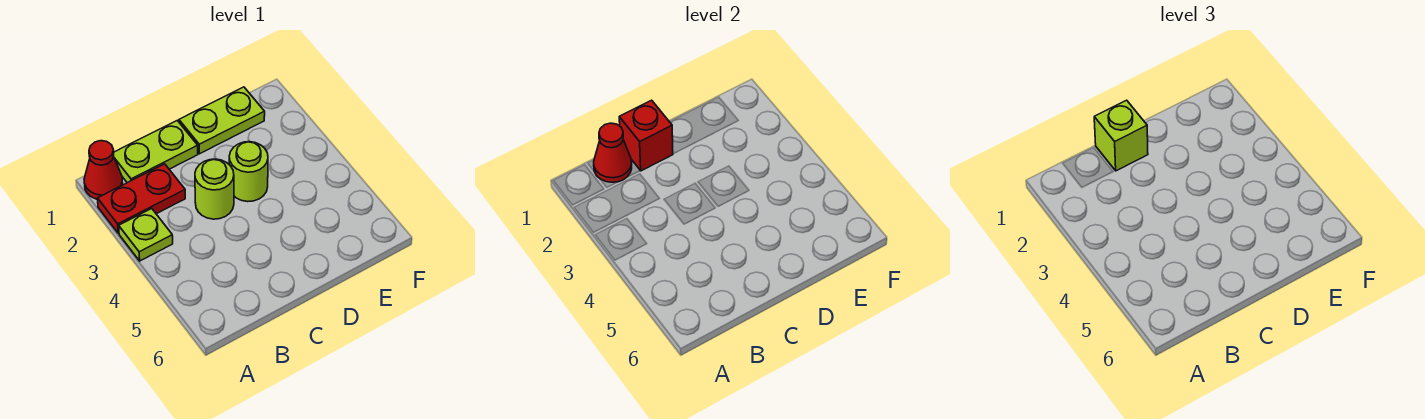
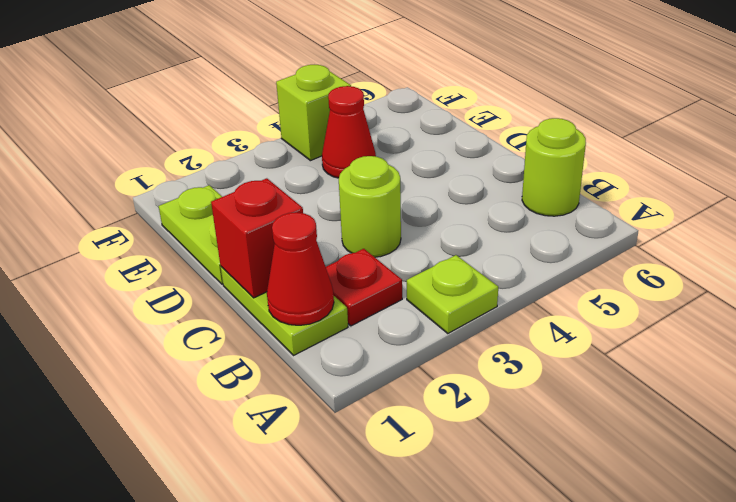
red cone A1 level 1 -> red cone E4 level 1
red plate A2:B2 level 1 -> red plate B2 level 1
lime brick C1 level 3 -> lime brick F4 level 1
lime round brick D3 level 1 -> lime round brick B6 level 1

